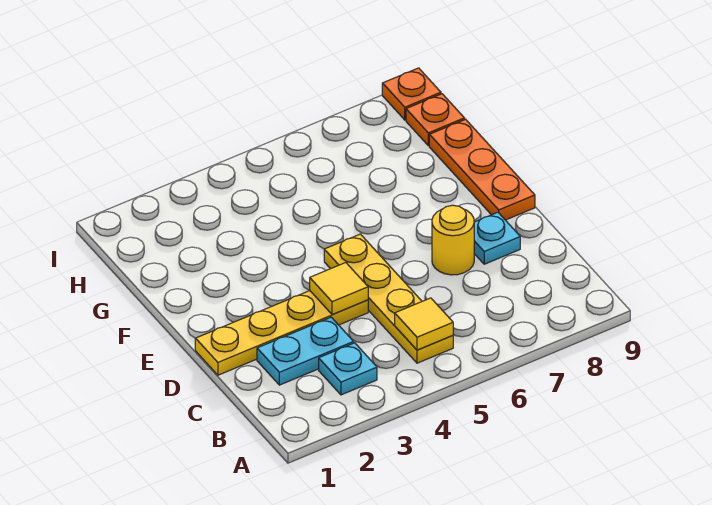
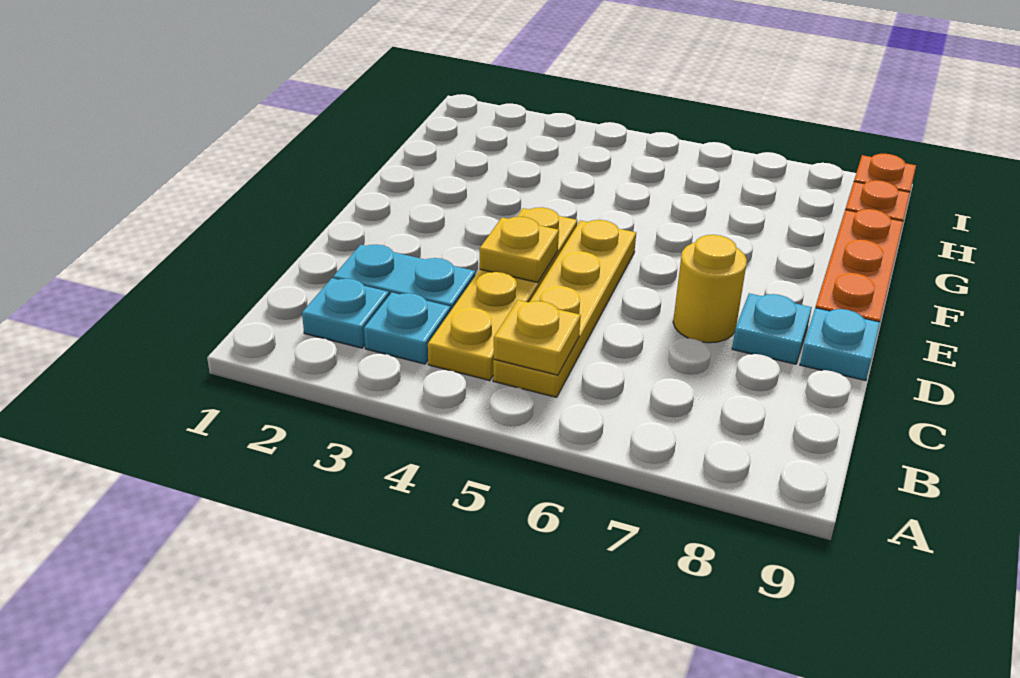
none -> cyan plate B2 level 1
yellow tile B5 level 2 -> yellow plate B5 level 2
yellow plate D1:D4 level 1 -> yellow plate B4:E4 level 1
yellow tile D4 level 2 -> yellow plate D4 level 2
none -> cyan plate D9 level 1

